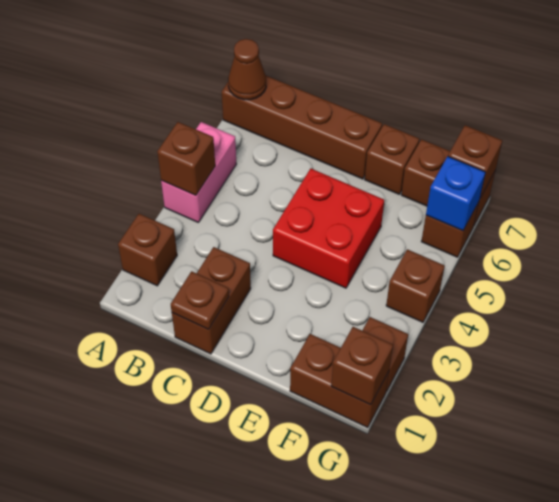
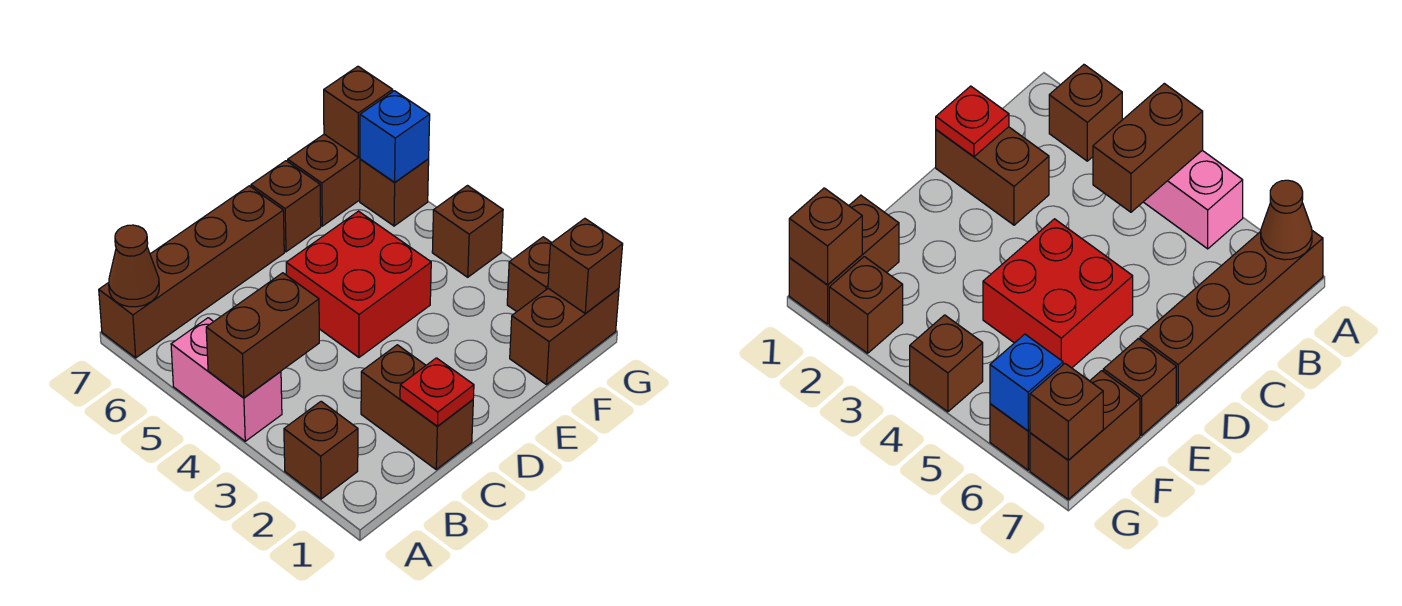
brown brick A4 level 2 -> brown brick A4:B4 level 2
brown plate C1 level 2 -> red plate C1 level 2

